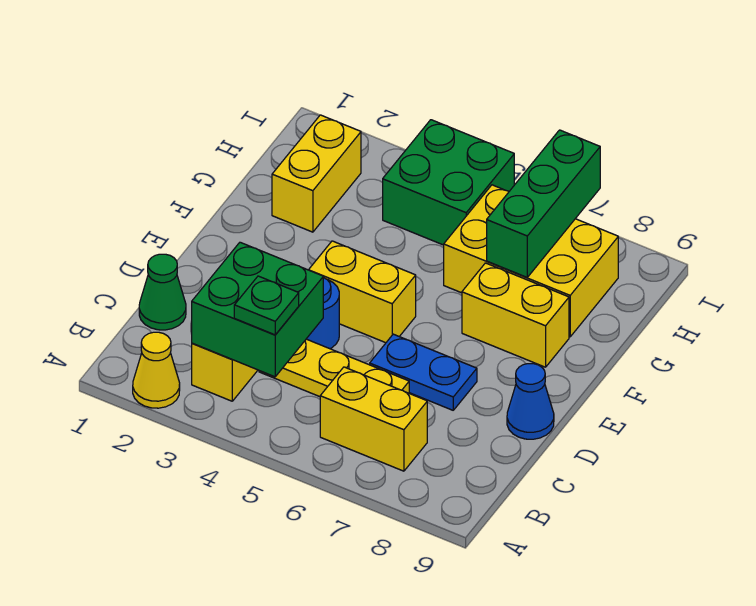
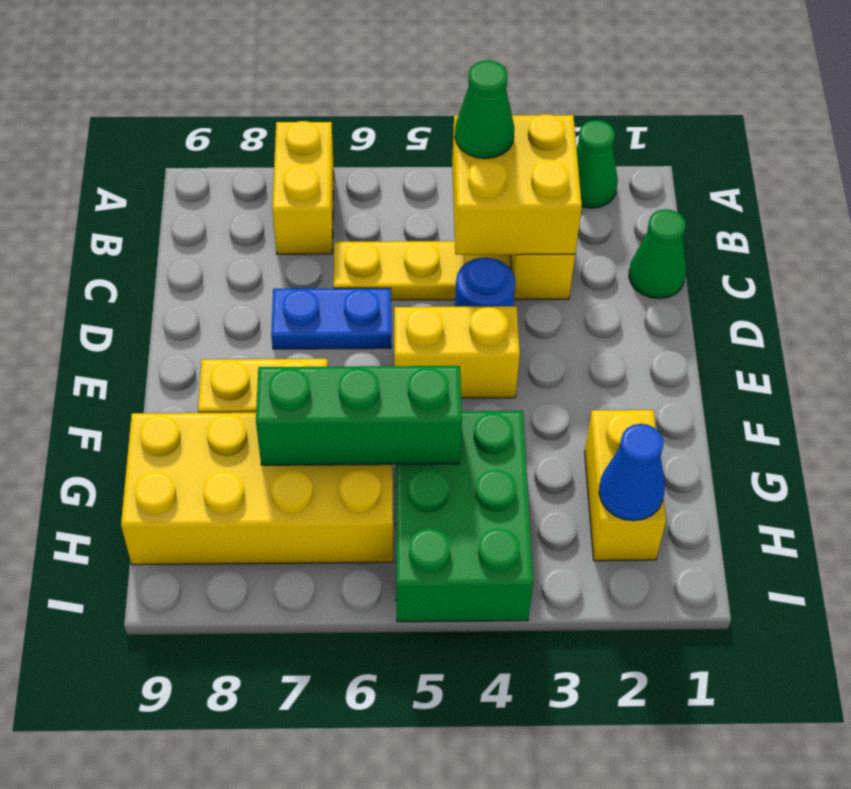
yellow cone A2 level 1 -> green cone A2 level 1
green brick B3:C4 level 2 -> yellow brick B3:C4 level 2
green plate B4 level 3 -> green cone B4 level 3
yellow brick B6:B7 level 1 -> yellow brick A7:B7 level 1
blue cone D9 level 1 -> blue cone H2 level 2
yellow brick G6:H8 level 1 -> yellow brick G6:H9 level 1
green brick G7:I7 level 2 -> green brick G5:G7 level 2
green brick H4:I5 level 1 -> green brick G4:I5 level 1

